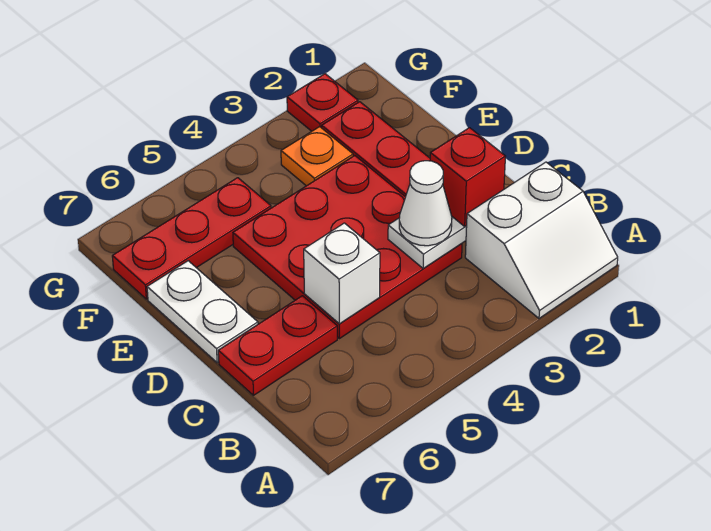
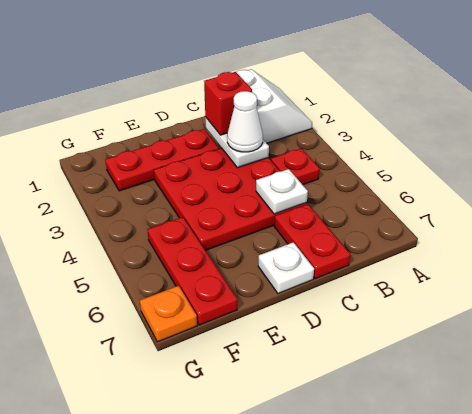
white brick C5 level 2 -> white plate C5 level 2
white plate D7:E7 level 1 -> white plate D7 level 1
orange plate F3 level 1 -> orange plate G7 level 1
red plate G2 level 1 -> red plate B4 level 1

